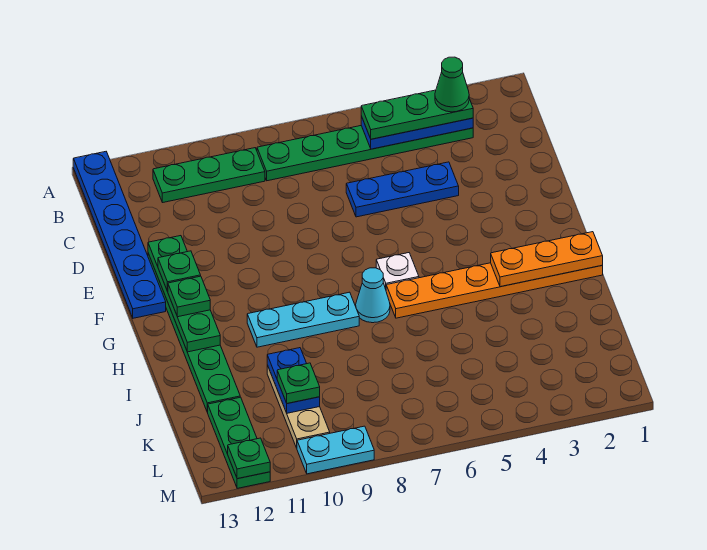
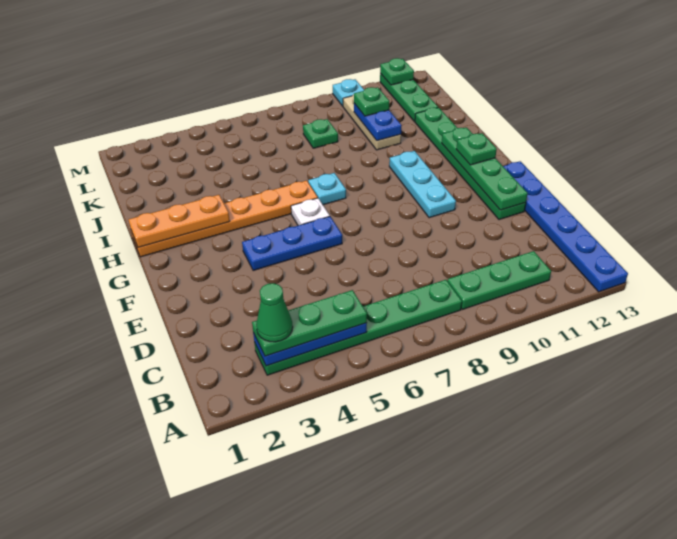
blue plate D4:D6 level 1 -> blue plate F4:F6 level 1
green plate F12 level 3 -> green plate K8 level 1
cyan cone H7 level 1 -> cyan plate H7 level 1
cyan plate H8:H10 level 1 -> cyan plate F10:H10 level 1
cyan plate M9:M10 level 1 -> cyan plate M10 level 1

